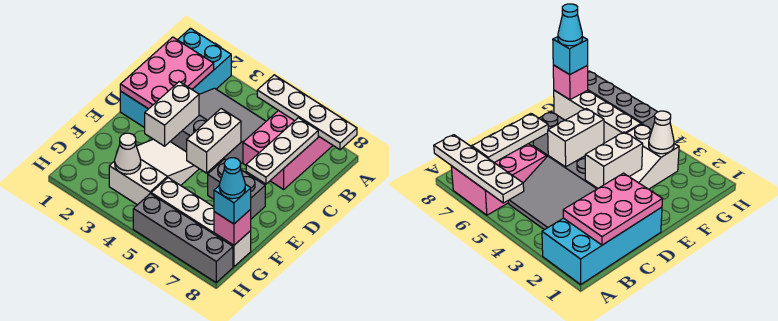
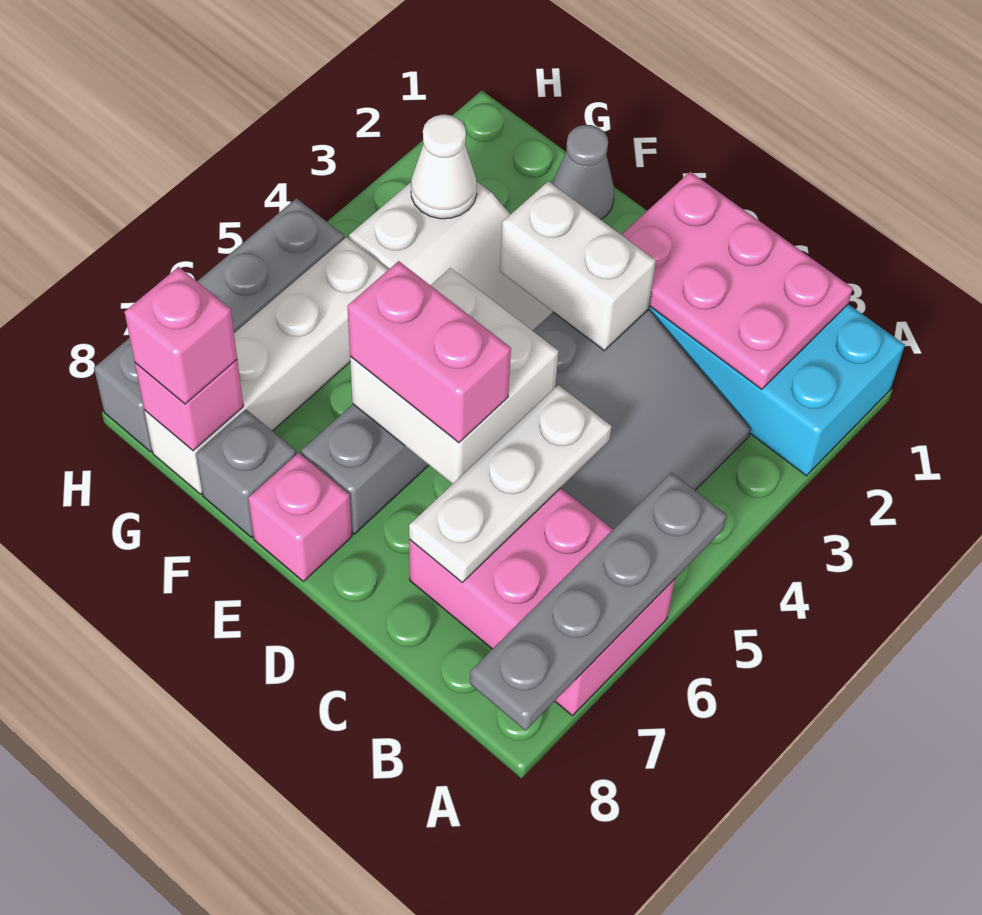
white plate A5:A8 level 2 -> grey plate A5:A8 level 2
white plate B7:D7 level 2 -> white plate C5:C7 level 2
white brick D5:E5 level 2 -> white brick D5:E6 level 2
none -> pink brick D6:E6 level 3
none -> pink brick E8 level 1
none -> grey cone F1 level 1
none -> grey brick F8 level 1
cyan brick G8 level 3 -> pink brick G8 level 3
cyan cone G8 level 4 -> none

